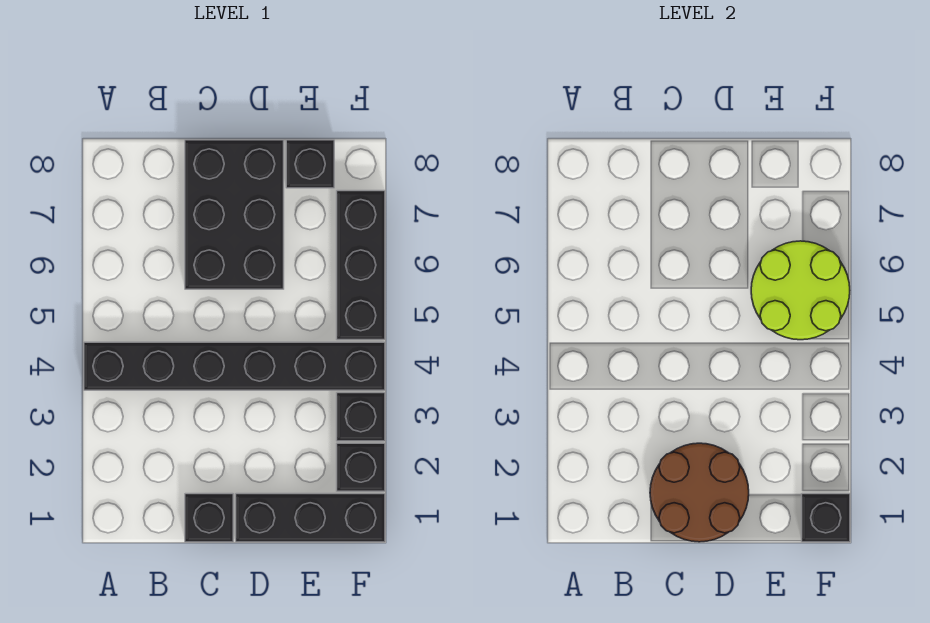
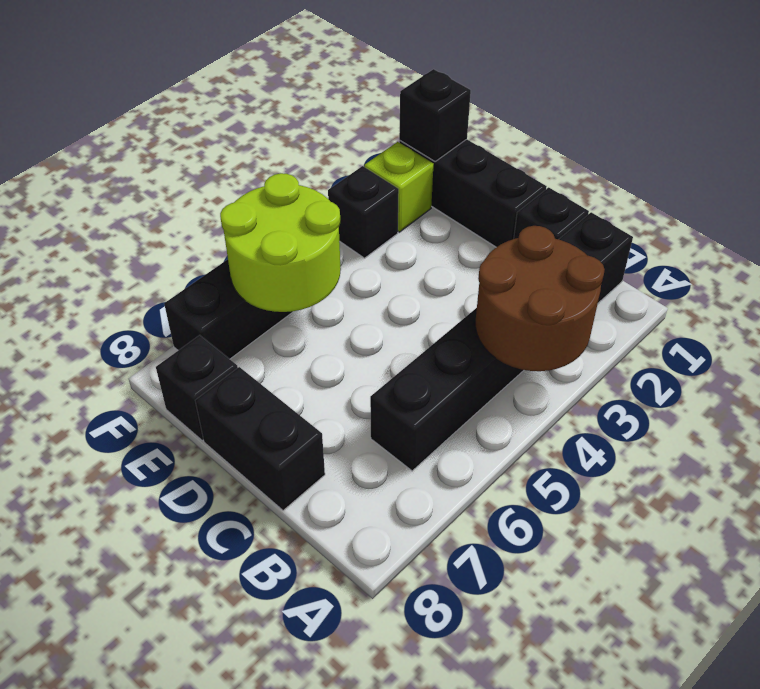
black brick A4:F4 level 1 -> black brick B1:B6 level 1
brown round brick C1:D2 level 2 -> brown round brick A3:B4 level 2
black brick C6:D8 level 1 -> black brick C8:D8 level 1
black brick F2 level 1 -> lime brick F2 level 1

